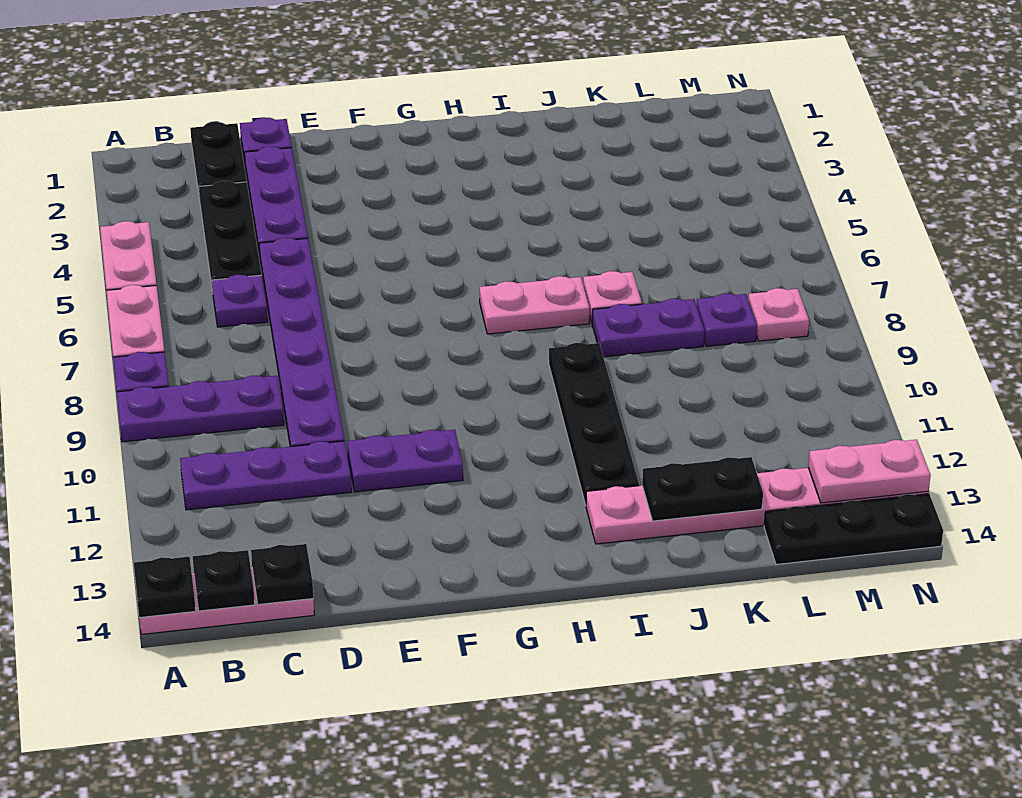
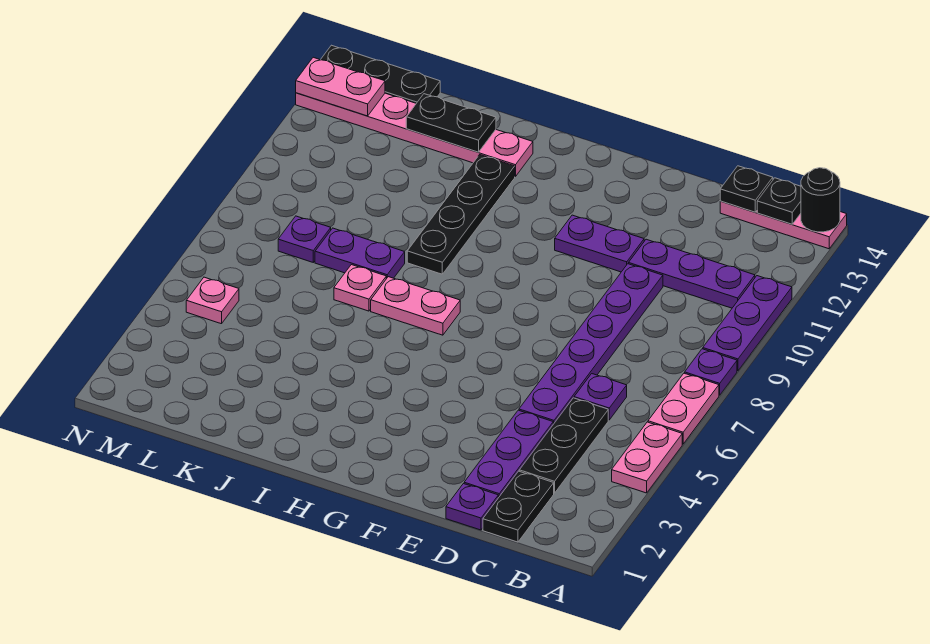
purple plate A9:C9 level 1 -> purple plate A9:A11 level 1
black plate A14 level 2 -> black round brick A14 level 2
pink plate M8 level 1 -> pink plate M5 level 1

